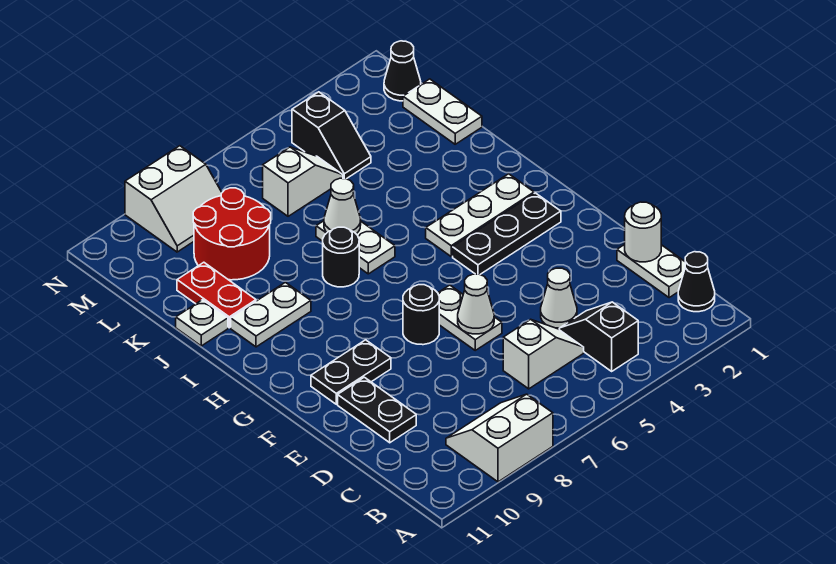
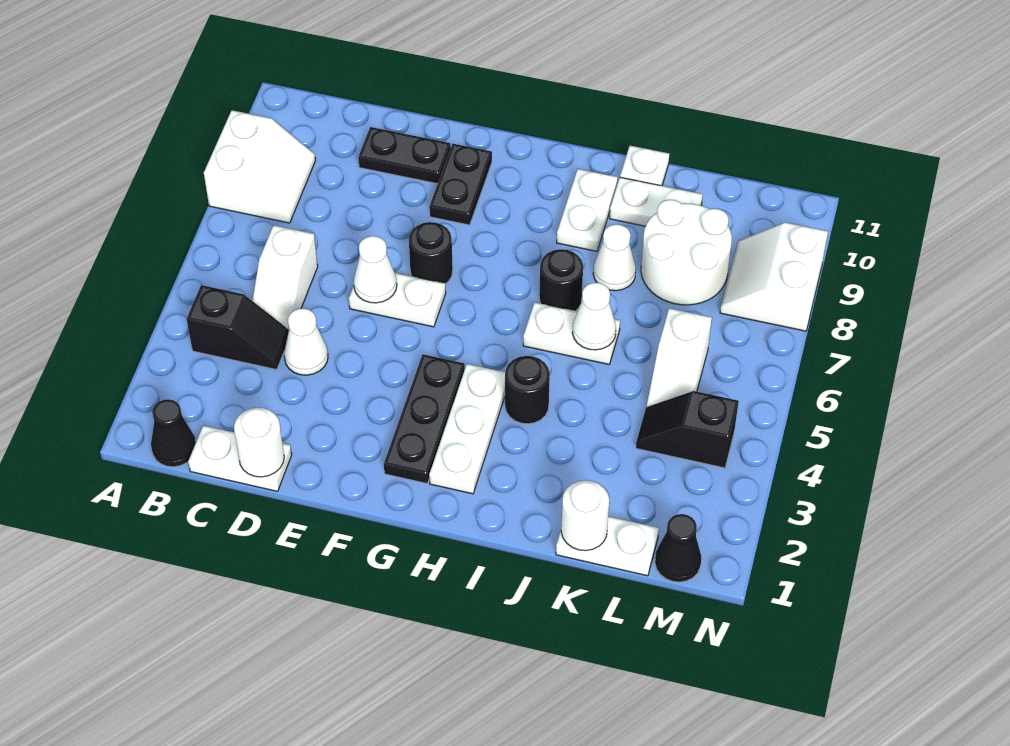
none -> black round brick I4 level 1
none -> white cone J8 level 1
red plate J10:K10 level 1 -> white plate J10:K10 level 1
none -> white round brick K1 level 2
red round brick K8:L9 level 1 -> white round brick K8:L9 level 1

